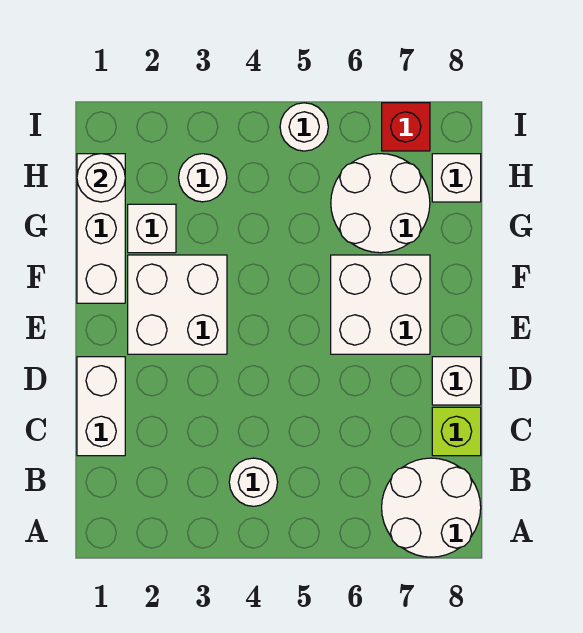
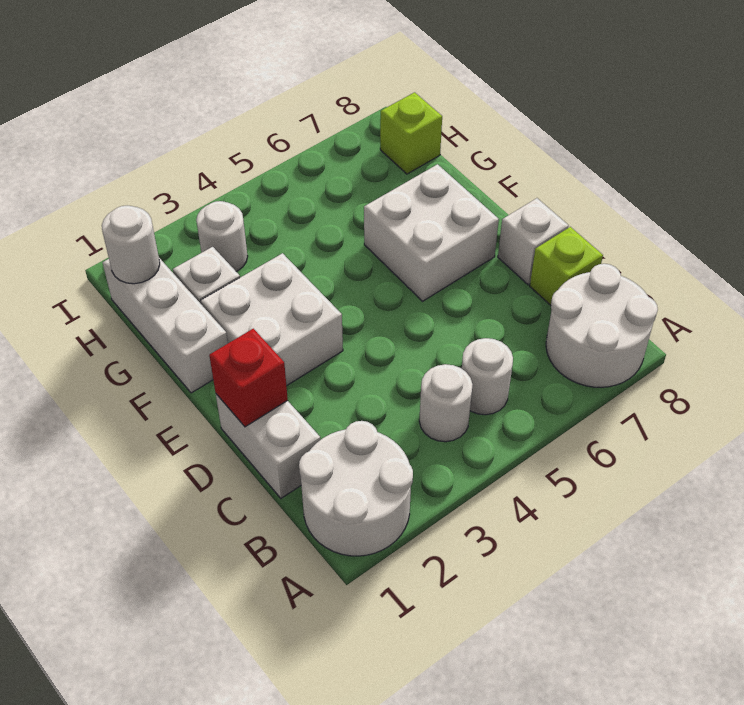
white round brick G6:H7 level 1 -> white round brick A1:B2 level 1
white brick H8 level 1 -> lime brick H8 level 1
white round brick I5 level 1 -> white round brick B5 level 1
red brick I7 level 1 -> red brick D1 level 2

